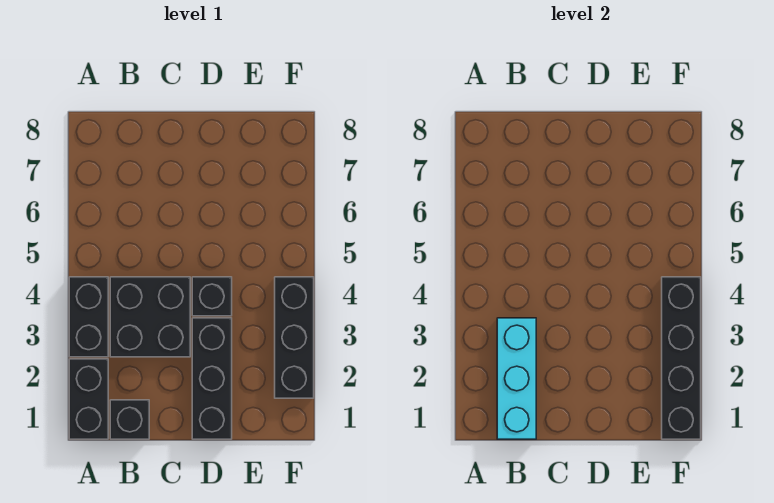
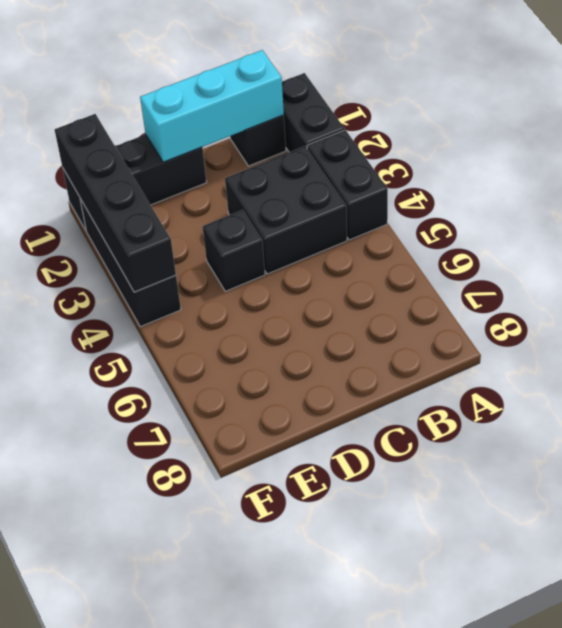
cyan brick B1:B3 level 2 -> cyan brick B1:D1 level 2
black brick D1:D3 level 1 -> black brick D1:F1 level 1

